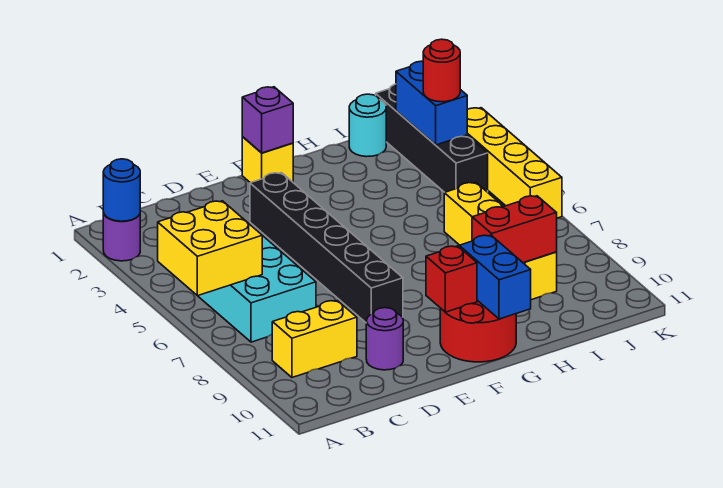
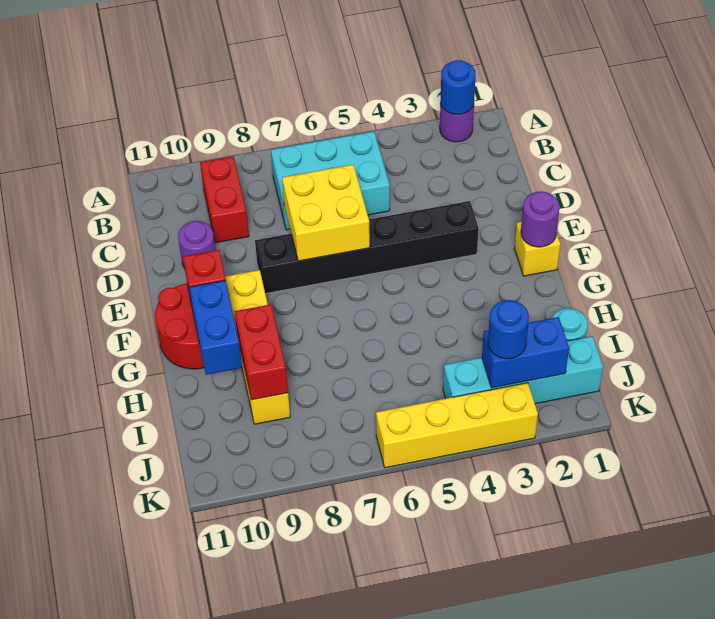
yellow brick A5:B6 level 2 -> yellow brick D6:E7 level 2
yellow brick B9:C9 level 1 -> red brick B9:C9 level 1
purple brick F1 level 2 -> purple round brick F1 level 2
blue brick G10:G11 level 2 -> blue brick G10:H10 level 2
yellow brick I6:I9 level 1 -> yellow brick F9:I9 level 1
black brick J1:J4 level 1 -> cyan brick J1:J4 level 1
red round brick J3 level 3 -> blue round brick J3 level 3

